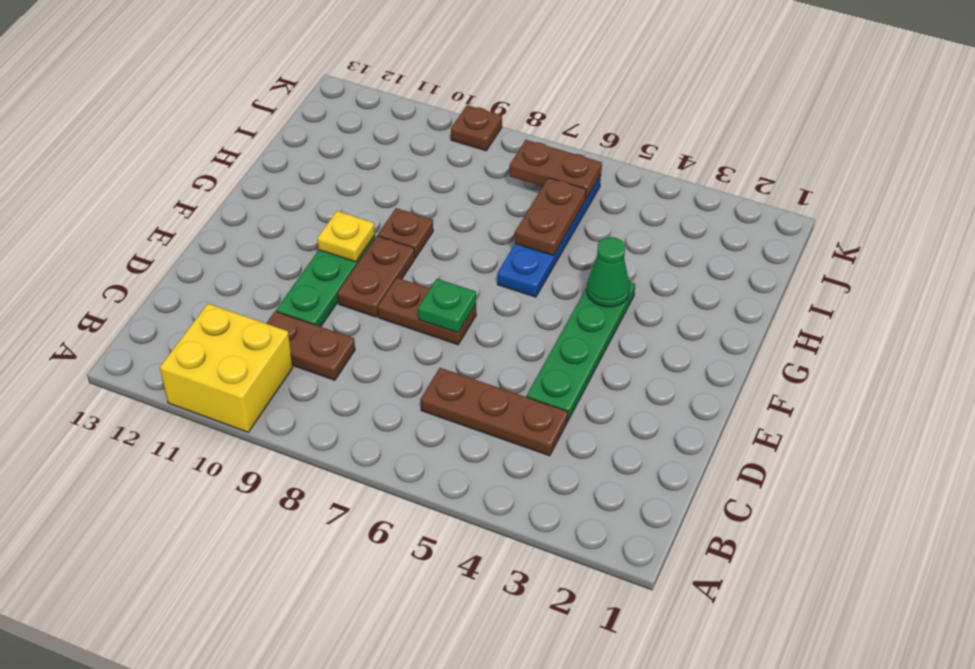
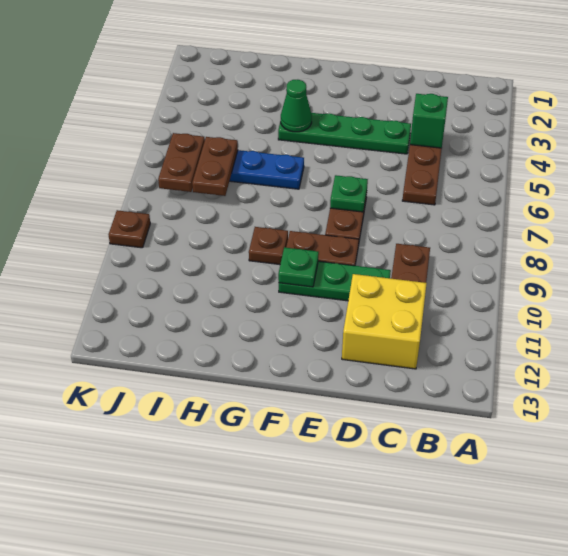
yellow brick A10:B11 level 1 -> yellow brick C11:D12 level 1
none -> green brick C4 level 2
yellow plate F10 level 2 -> green plate F10 level 2
brown plate H6:I6 level 2 -> brown plate I6:I7 level 2

